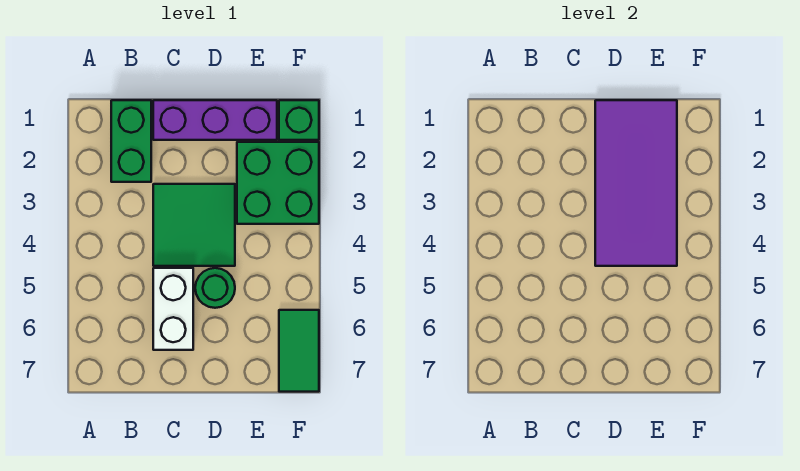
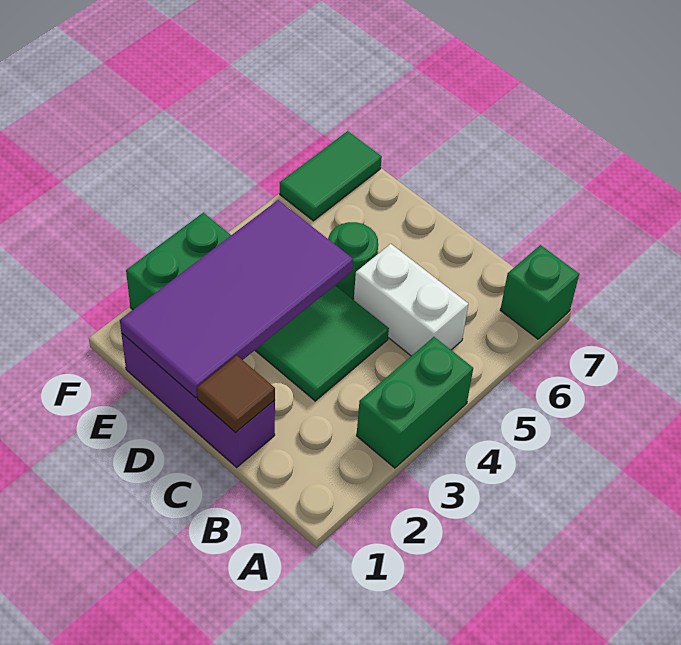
green brick B1:B2 level 1 -> green brick A3:A4 level 1
none -> brown tile C1 level 2
white brick C5:C6 level 1 -> white brick B5:C5 level 1
green brick F1 level 1 -> green brick A7 level 1

